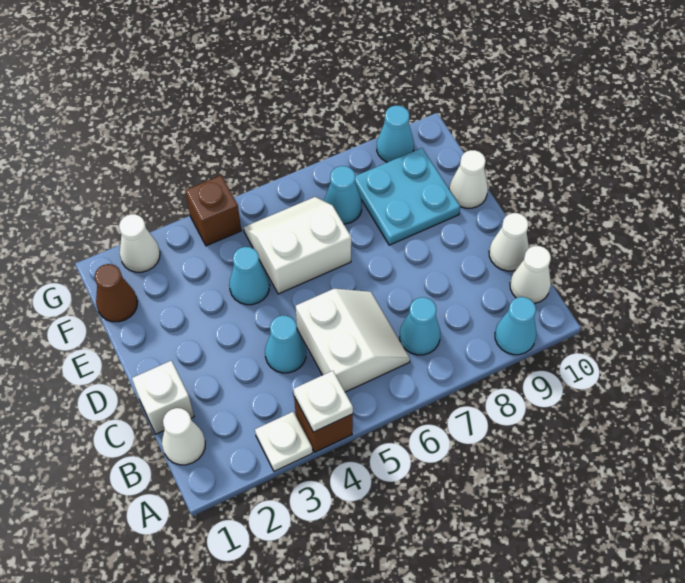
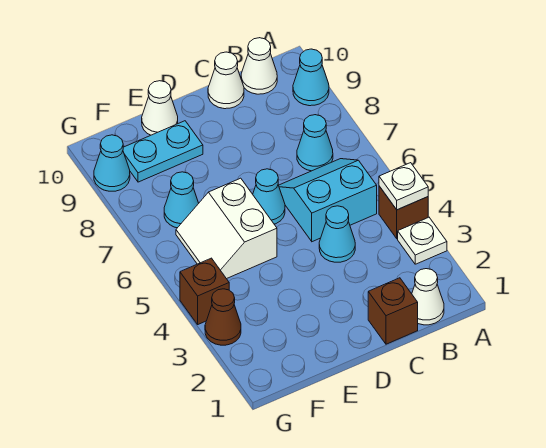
white slope B5:C6 level 1 top 5 -> cyan slope B5:C6 level 1 top 5
white brick C1 level 1 -> brown brick C1 level 1
cyan cone E4 level 1 -> cyan cone D6 level 1
cyan plate E8:F9 level 1 -> cyan plate E9:F9 level 1
brown cone F1 level 1 -> brown cone G3 level 1
white cone G2 level 1 -> none

